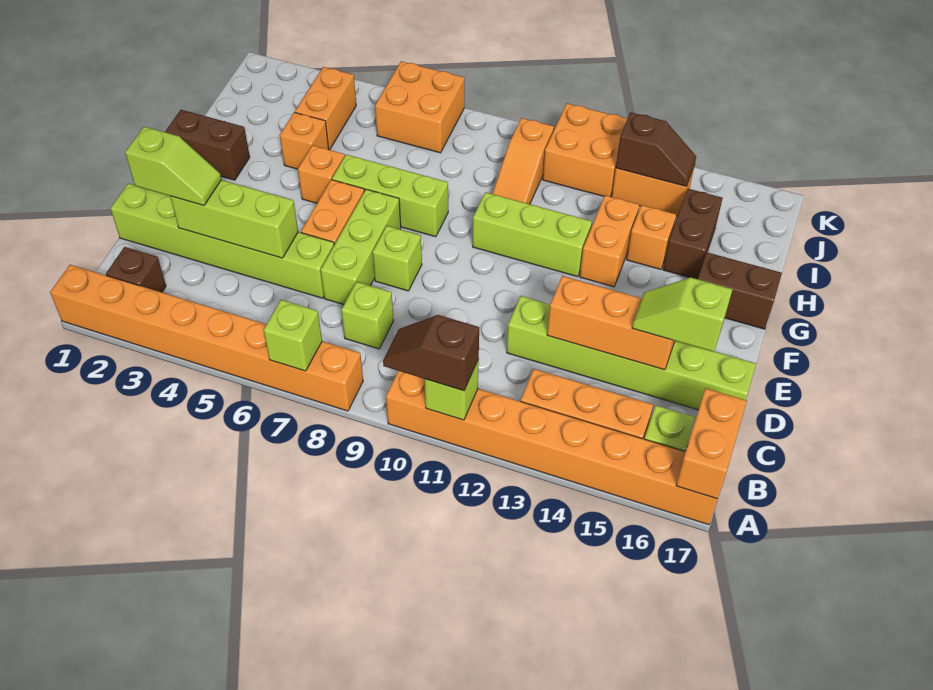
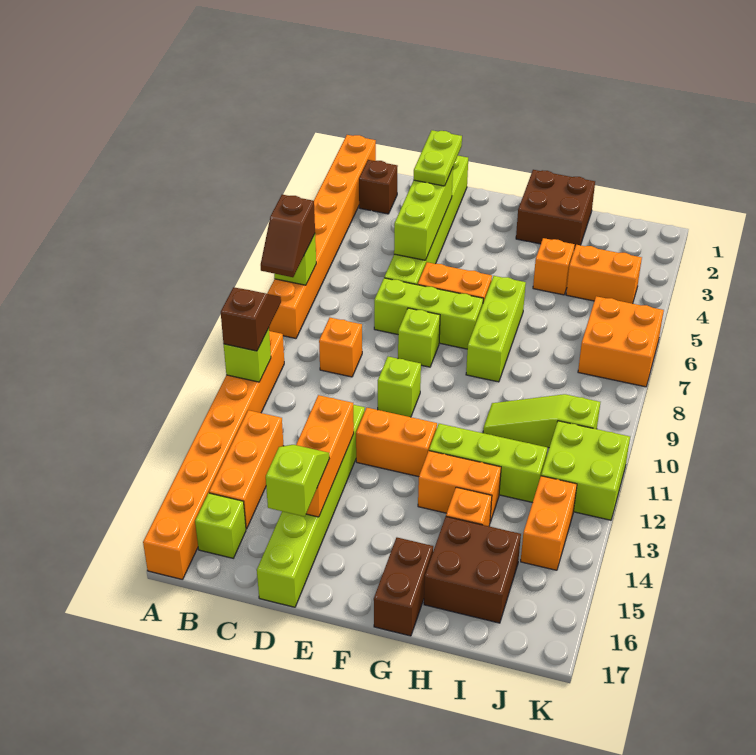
orange brick A17:B17 level 2 -> orange brick E12:F12 level 1
lime brick C8 level 1 -> lime brick E10 level 1
lime slope D2:D3 level 3 top 2 -> lime plate D2:D3 level 3
brown brick G1:G2 level 1 -> brown brick G1:H2 level 1
orange brick G5 level 1 -> orange brick C9 level 1
lime brick G10:G12 level 1 -> lime brick G12:I12 level 1
orange slope H10:J10 level 1 top J -> lime slope H10:J10 level 1 top J
brown brick H15:I15 level 1 -> brown brick H15:I16 level 1
orange brick J11:K12 level 1 -> lime brick J11:K12 level 1
brown slope J13:J14 level 2 top 13 -> brown slope A7:A8 level 3 top 7

